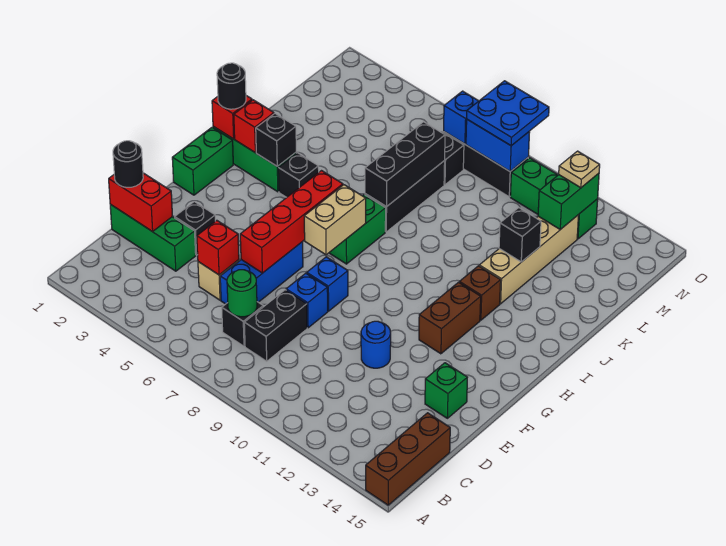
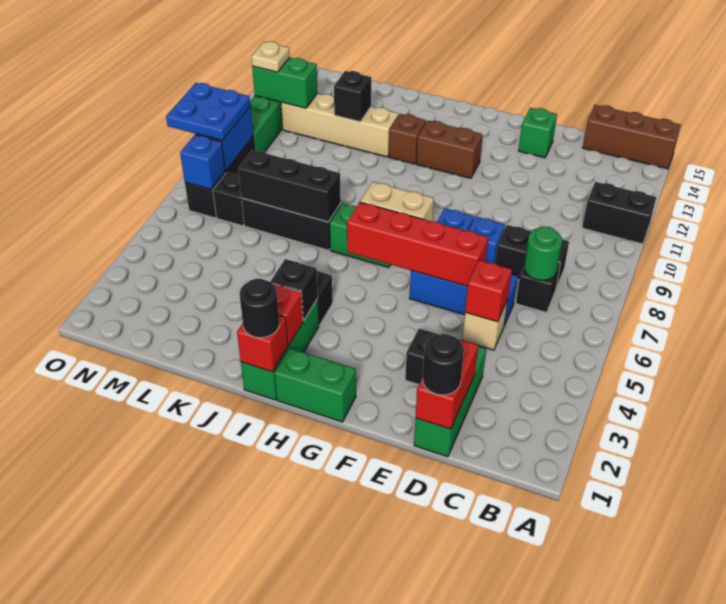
none -> black brick A11:B11 level 1
blue round brick E11 level 1 -> none

